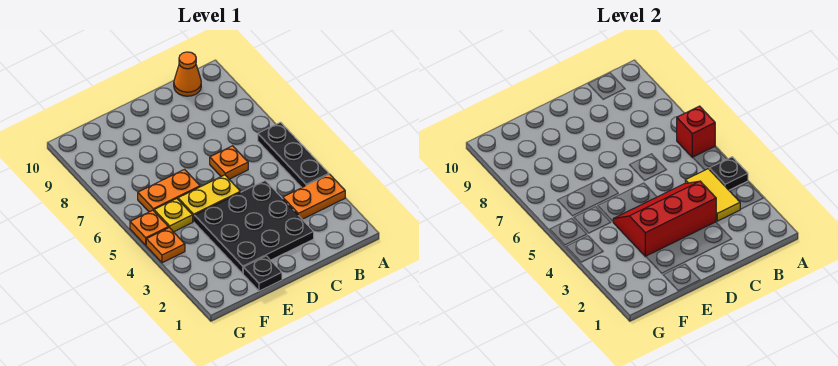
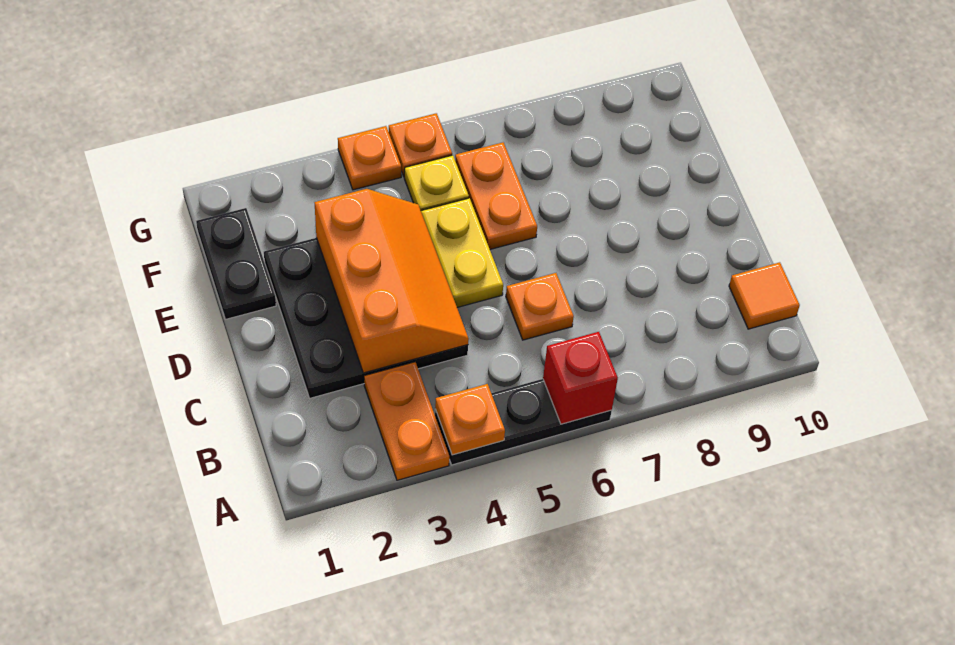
black plate A4 level 2 -> orange plate A4 level 2
yellow tile B3:B4 level 2 -> none
orange cone B10 level 1 -> orange tile B10 level 1
red slope C3:E4 level 2 top 3 -> orange slope C3:E4 level 2 top 3
black plate E1 level 1 -> black plate E1:F1 level 1

